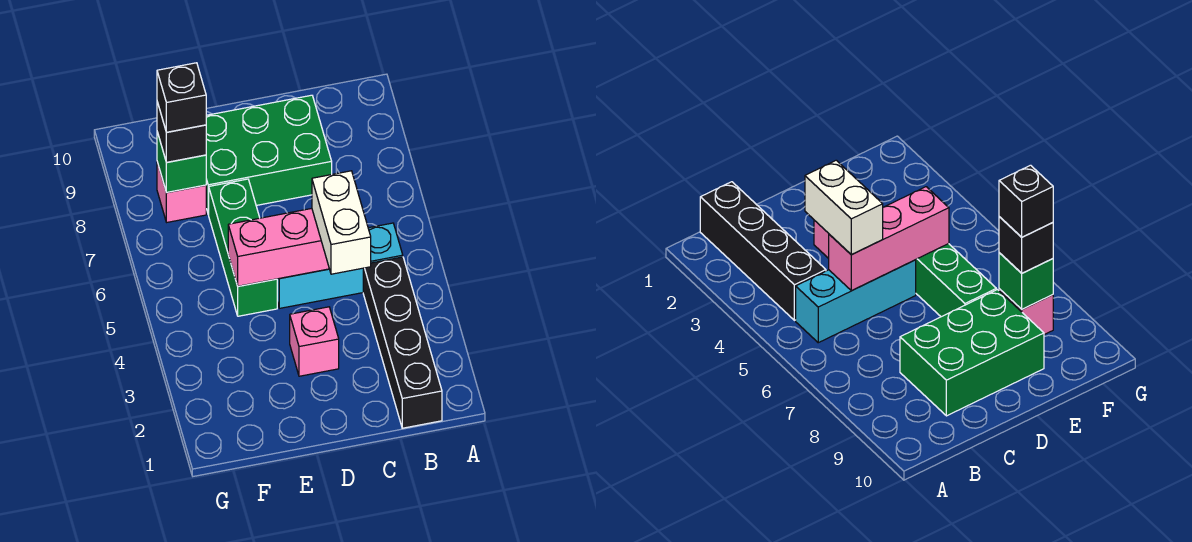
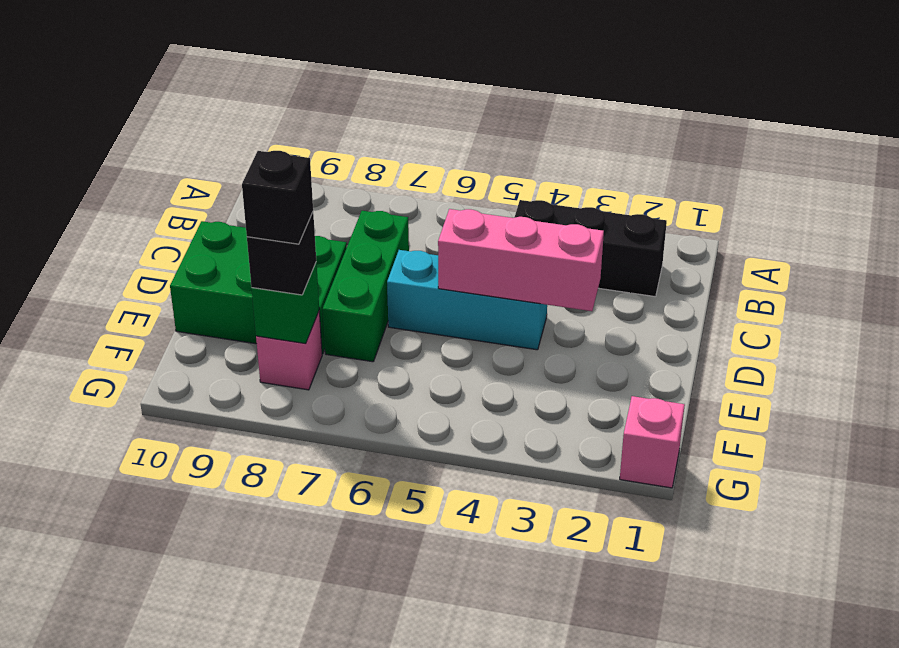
black brick B1:B4 level 1 -> black brick B2:B4 level 1
cyan brick B5:D5 level 1 -> cyan brick D4:D6 level 1
white brick C4:C5 level 3 -> none
pink brick C5:E5 level 2 -> pink brick D3:D5 level 2
green brick C8:E9 level 1 -> green brick D8:E10 level 1
pink brick D3 level 1 -> pink brick G1 level 1
green brick E5:E7 level 1 -> green brick C7:E7 level 1

